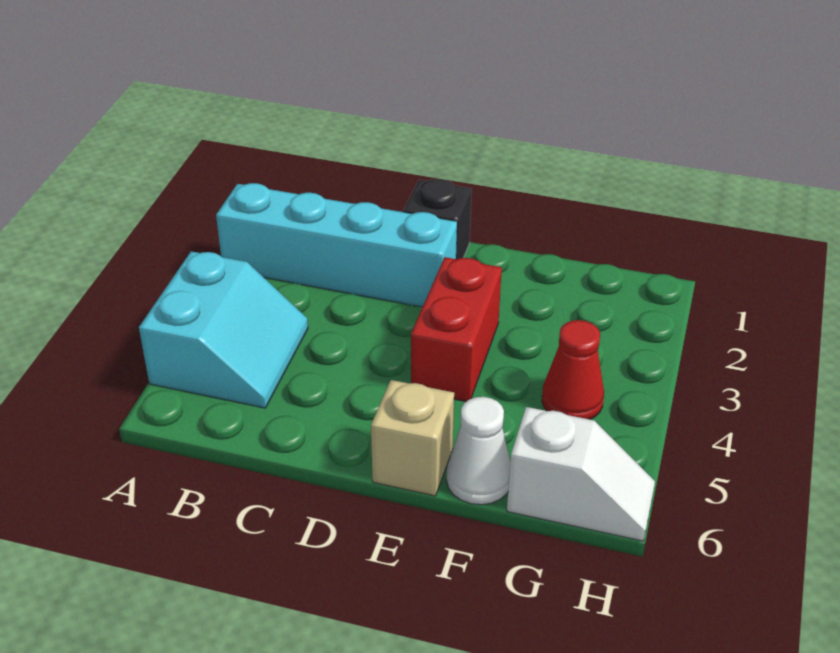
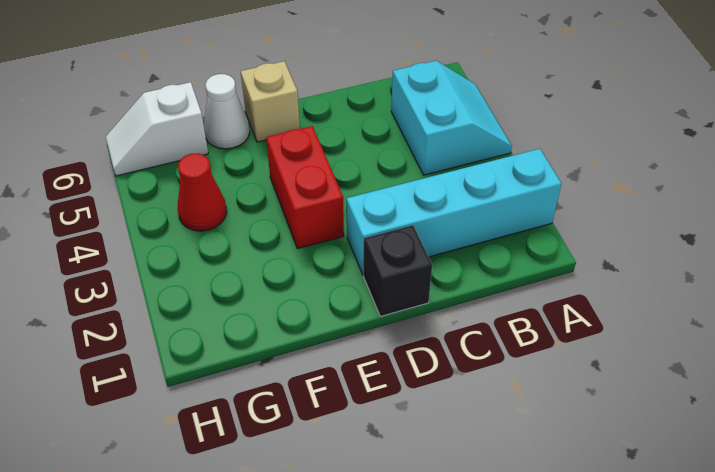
cyan slope A4:B5 level 1 top A -> cyan slope A4:B5 level 1 top B

